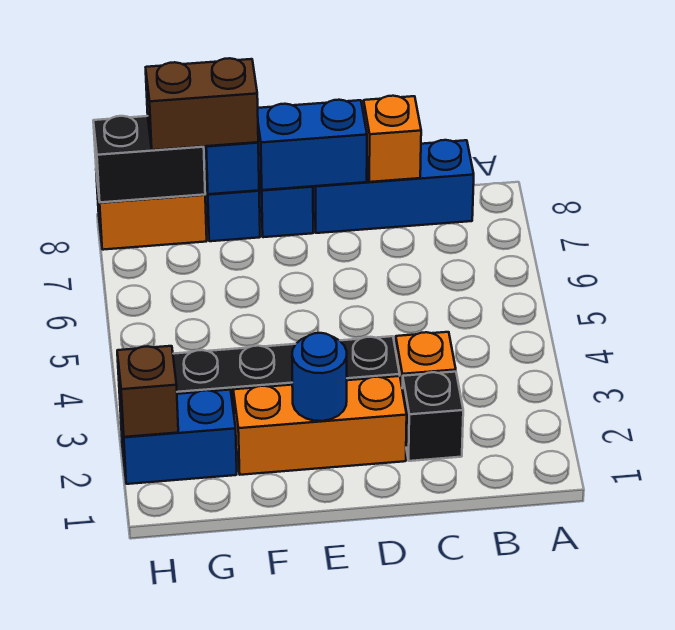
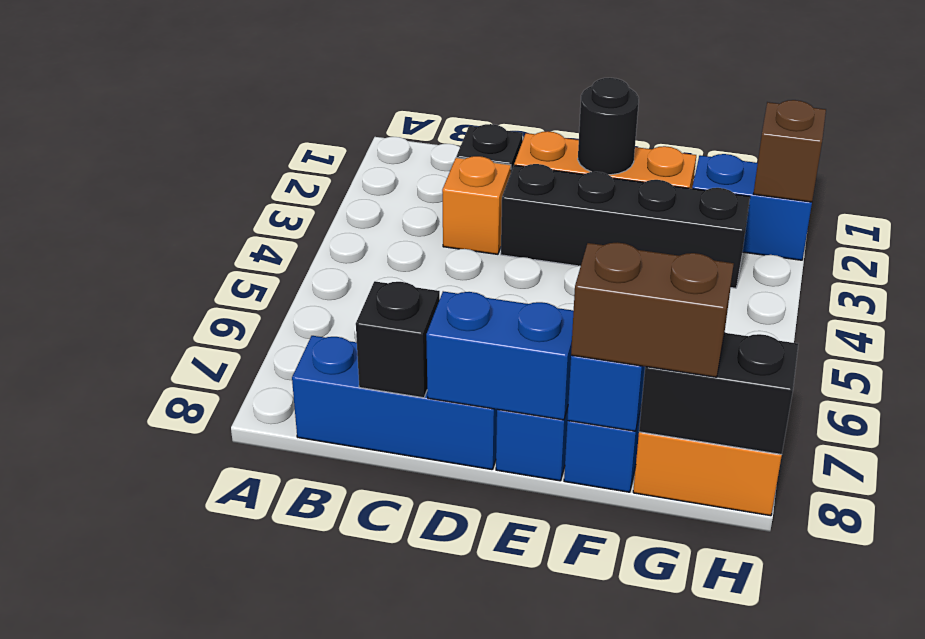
orange brick C8 level 2 -> black brick C8 level 2
blue round brick E2 level 2 -> black round brick E2 level 2

